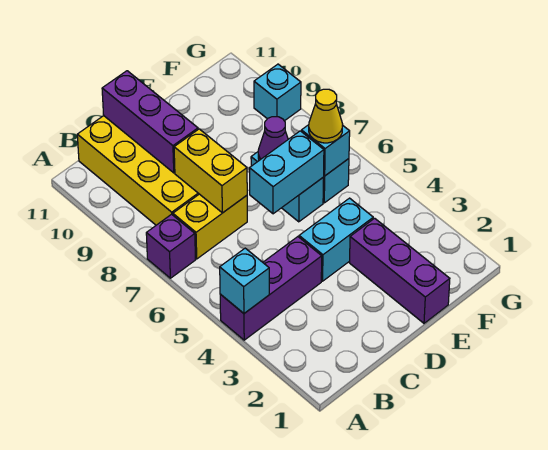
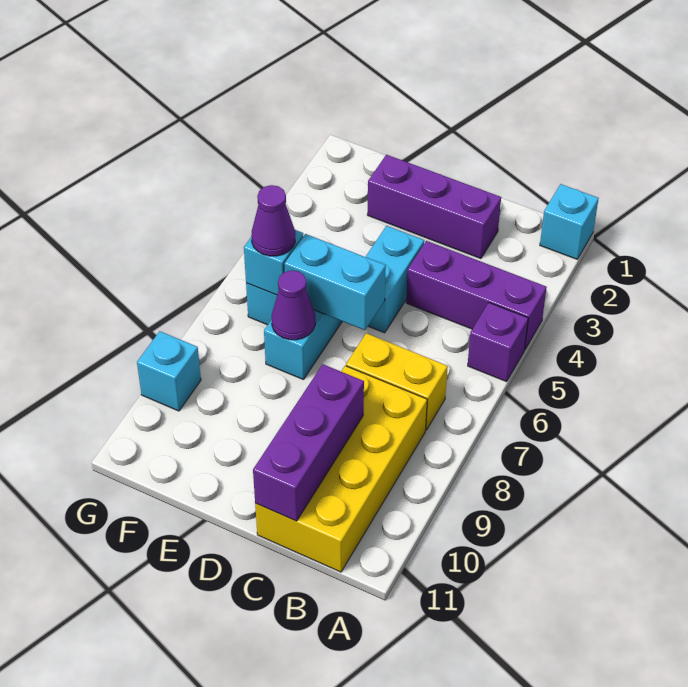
cyan brick A4 level 2 -> cyan brick A1 level 1
purple brick A7 level 1 -> purple brick A5 level 1
yellow brick C7:C8 level 2 -> none
cyan brick D4:E4 level 1 -> cyan brick D4:D5 level 1
purple brick E1:E3 level 1 -> purple brick C2:E2 level 1
yellow cone F6 level 3 -> purple cone F6 level 3

